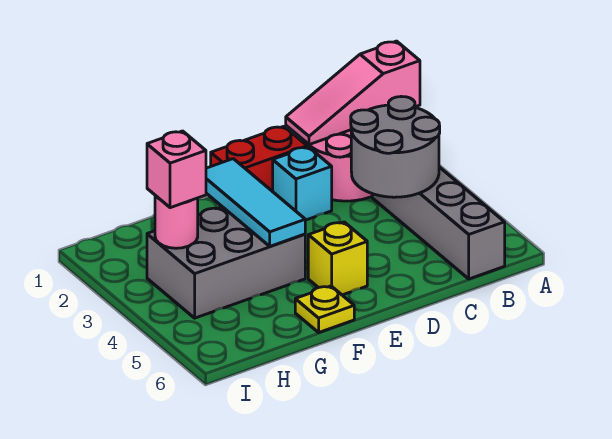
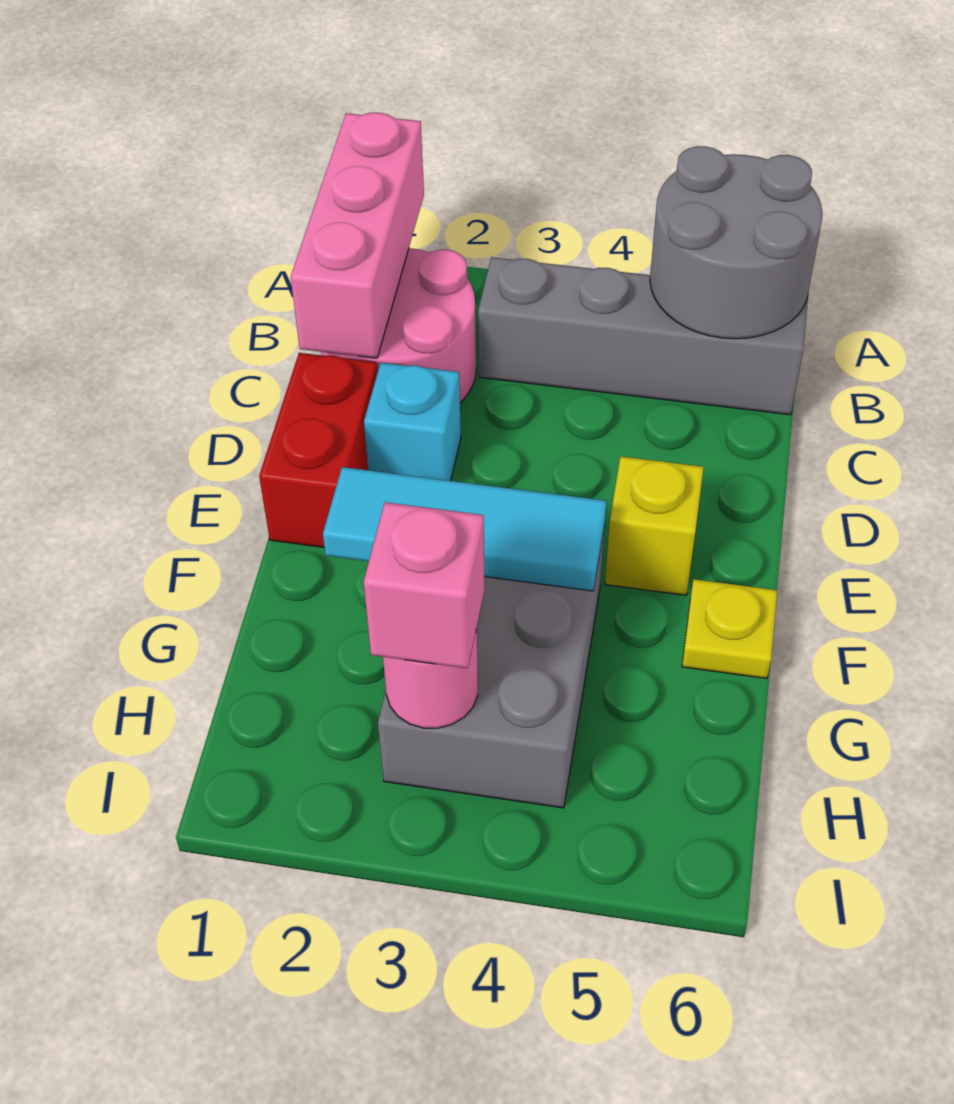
pink slope A1:C1 level 2 top A -> pink brick A1:C1 level 2
grey round brick B3:C4 level 2 -> grey round brick A5:B6 level 2

